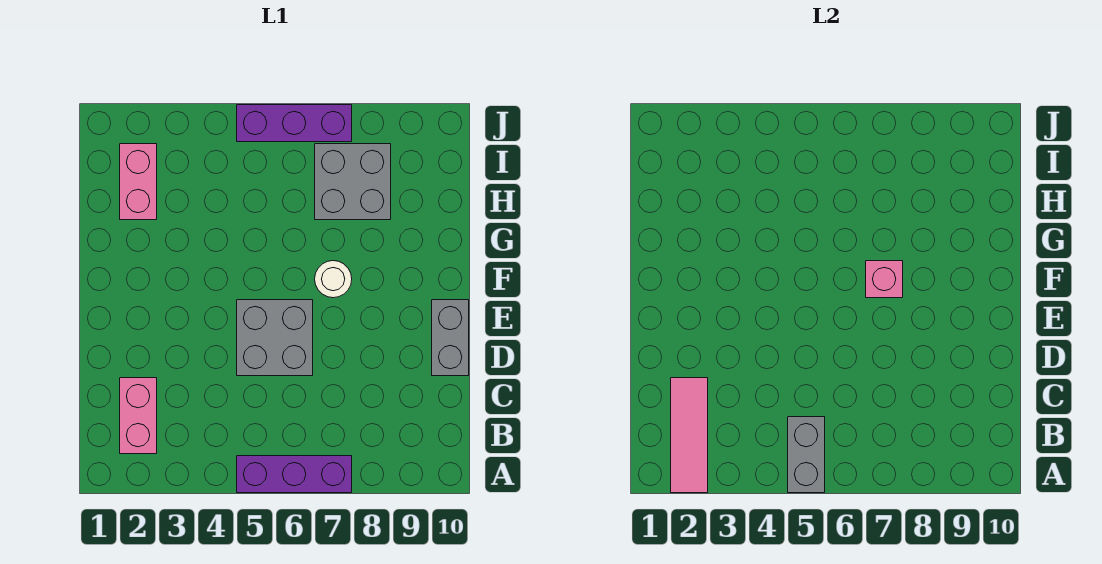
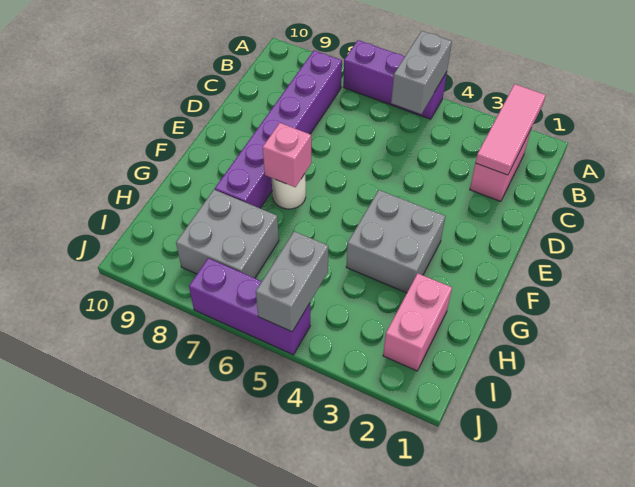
none -> purple brick B8:G8 level 1
grey brick D5:E6 level 1 -> grey brick F3:G4 level 1
grey brick D10:E10 level 1 -> grey brick I5:J5 level 2

